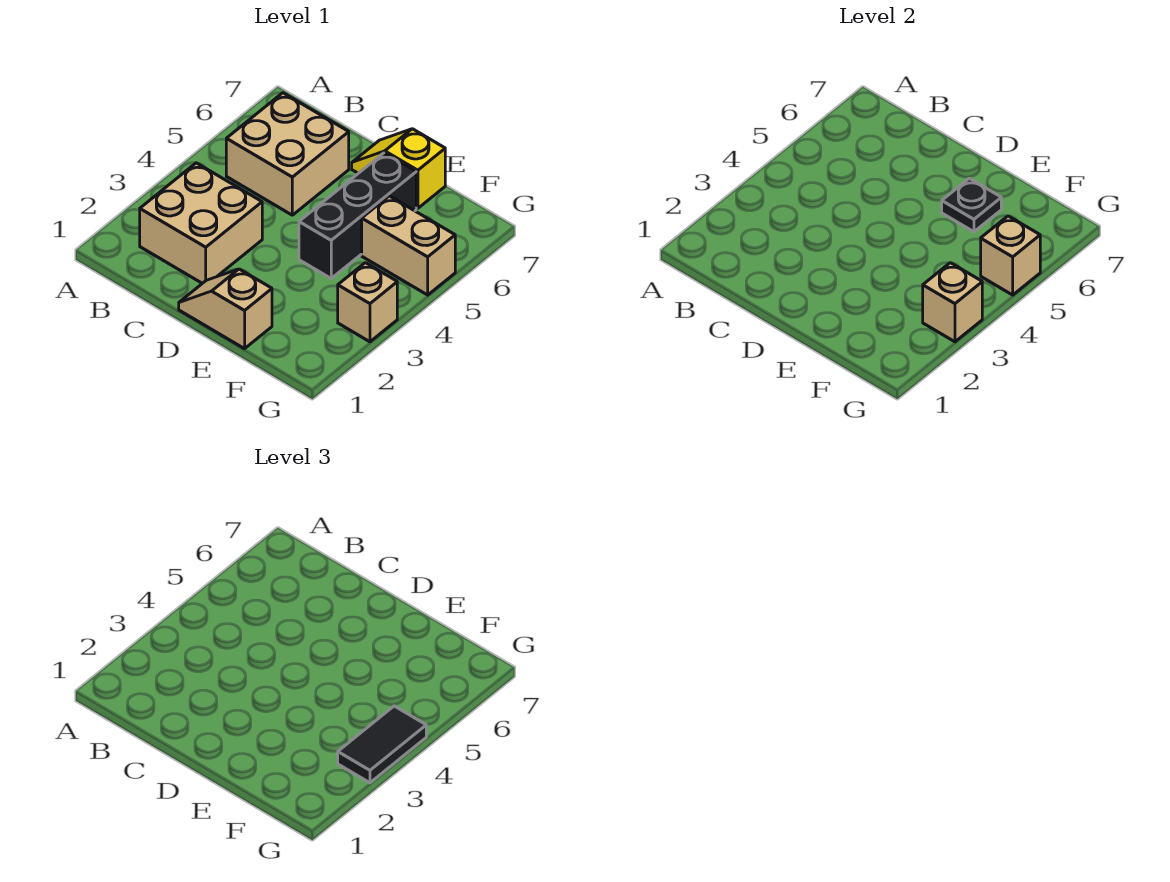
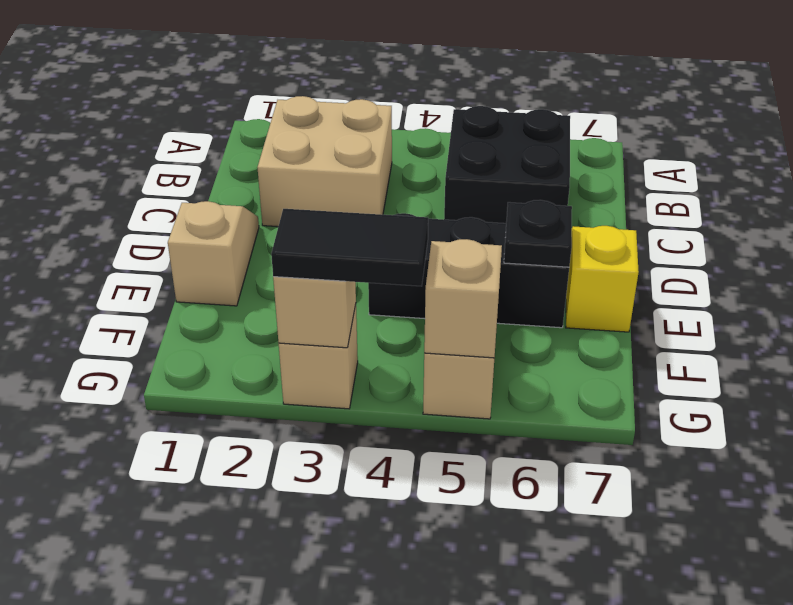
tan brick B5:C6 level 1 -> black brick B5:C6 level 1

